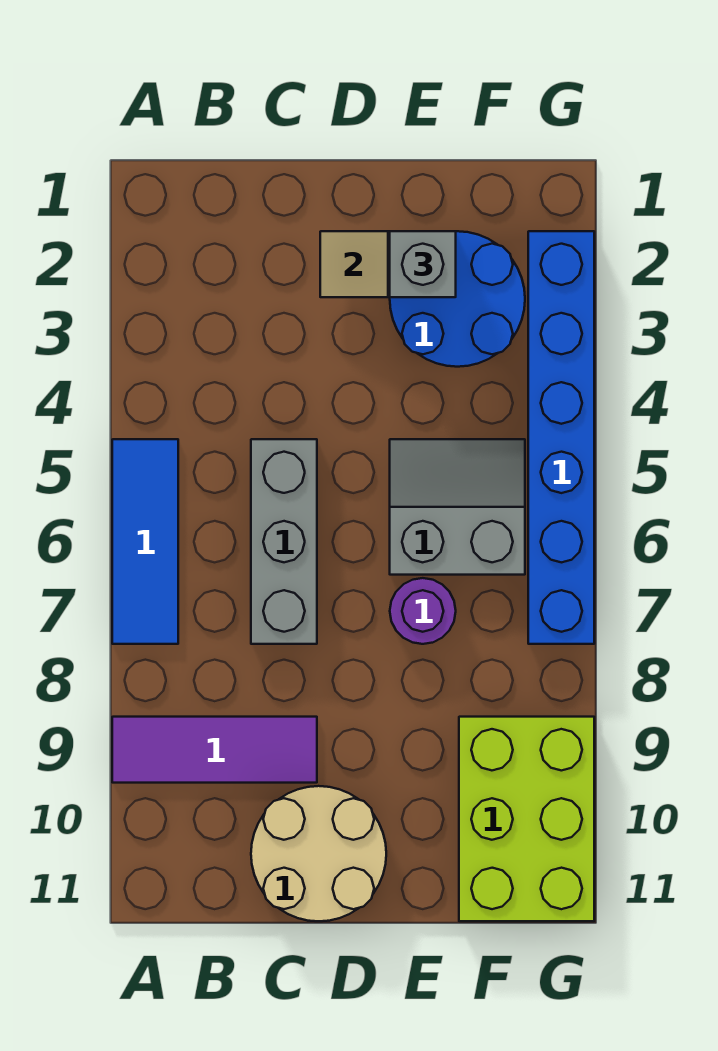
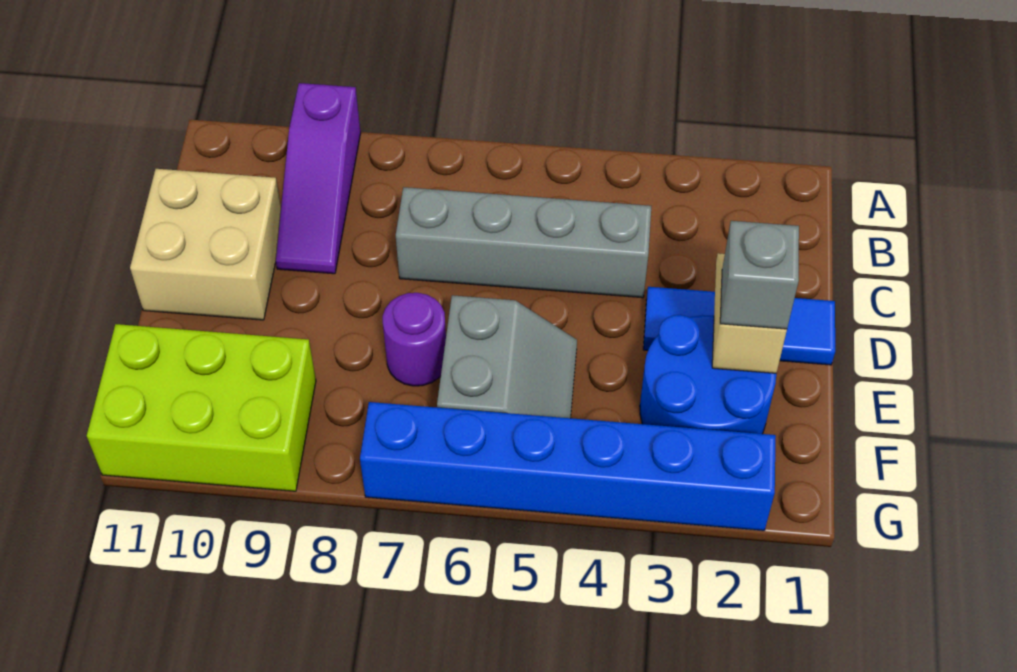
blue tile A5:A7 level 1 -> blue tile D1:D3 level 1
purple tile A9:C9 level 1 -> purple slope A9:C9 level 1 top A
grey brick C5:C7 level 1 -> grey brick C4:C7 level 1
tan round brick C10:D11 level 1 -> tan brick C10:D11 level 1

